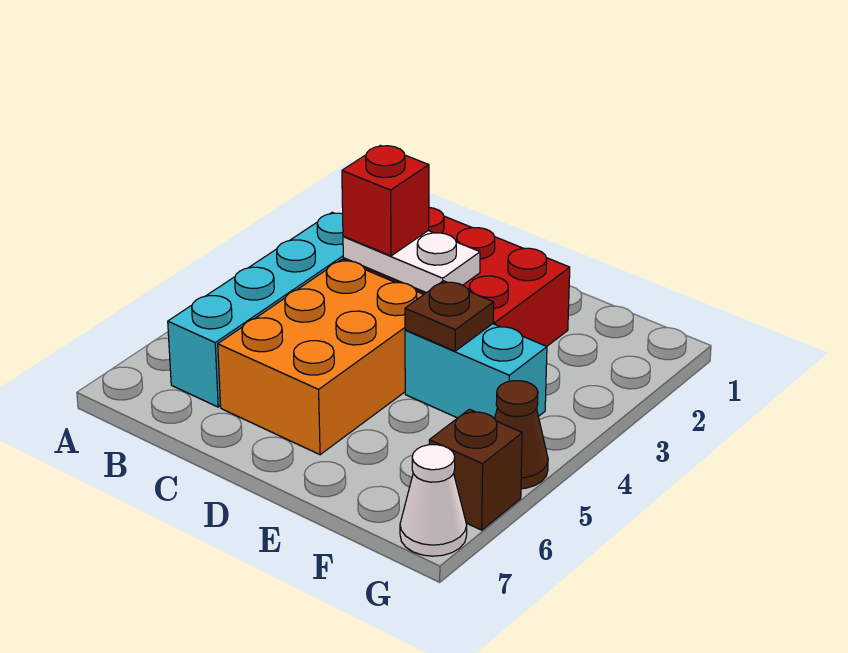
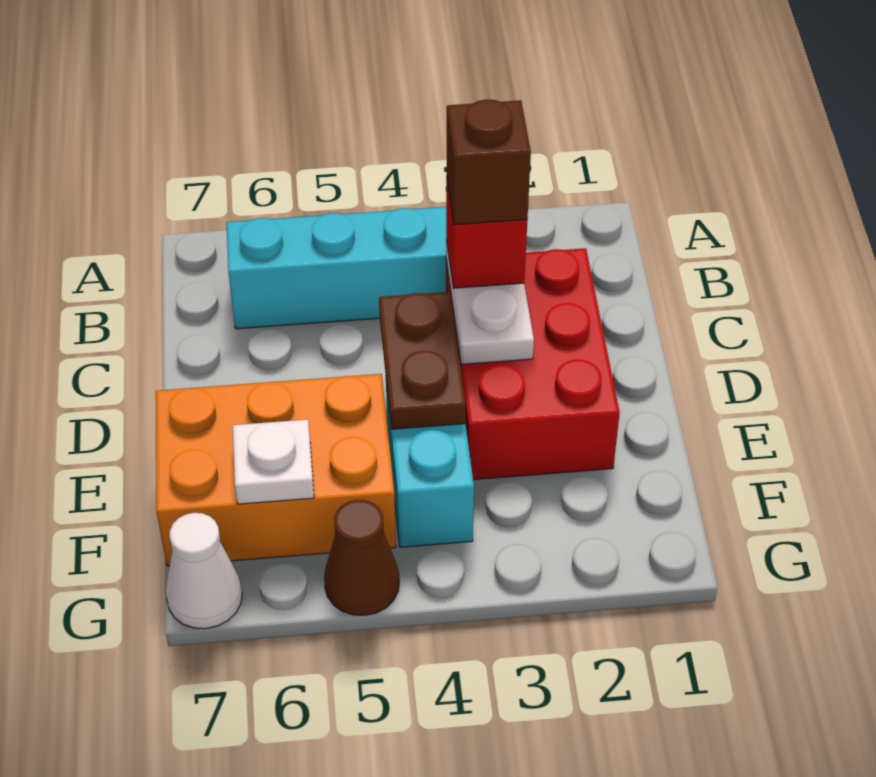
orange brick C4:D6 level 1 -> orange brick E5:F7 level 1
brown plate E4 level 2 -> brown plate D4:E4 level 2
none -> white plate F6 level 2
brown brick G6 level 1 -> brown brick C3 level 4

